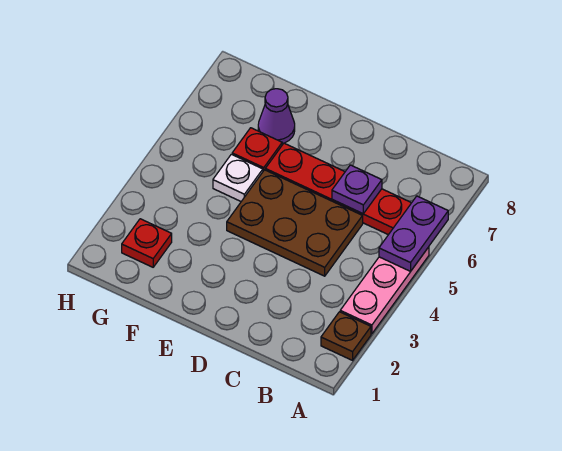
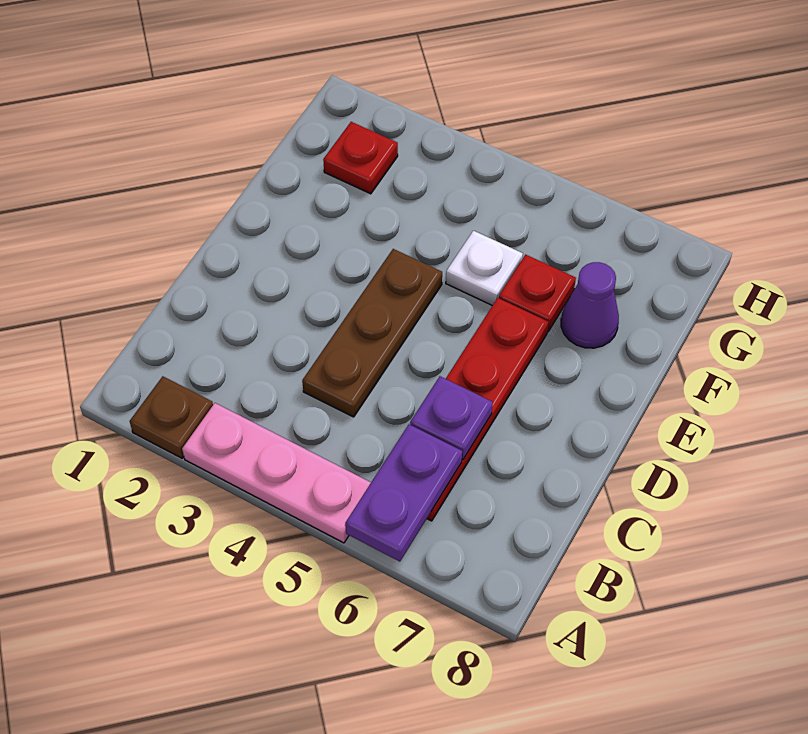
purple plate A5:A6 level 2 -> purple plate A6:B6 level 2
brown plate C4:E5 level 1 -> brown plate C4:E4 level 1

